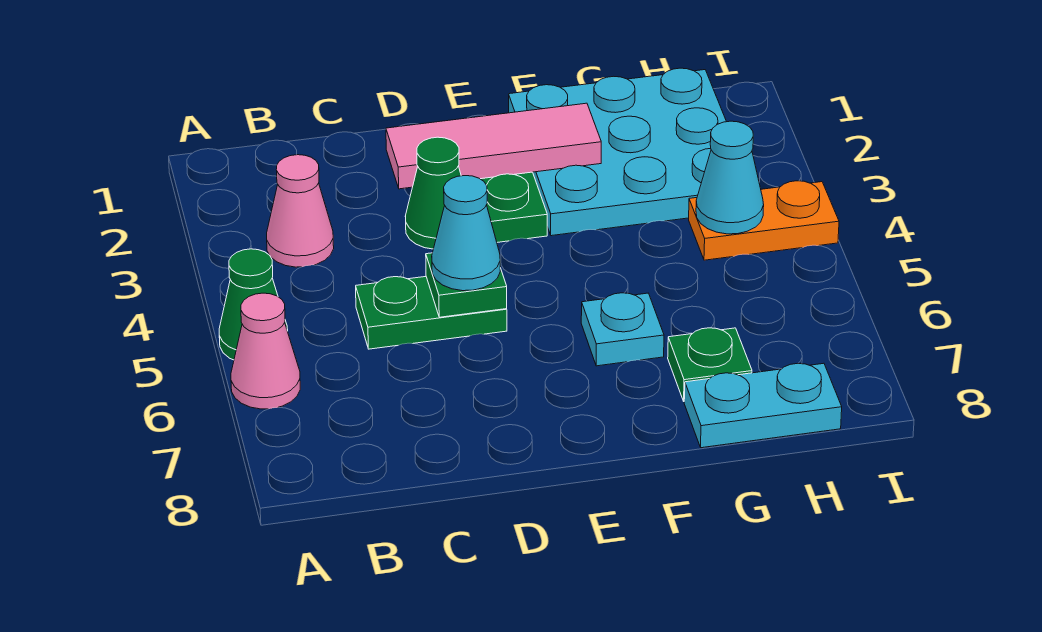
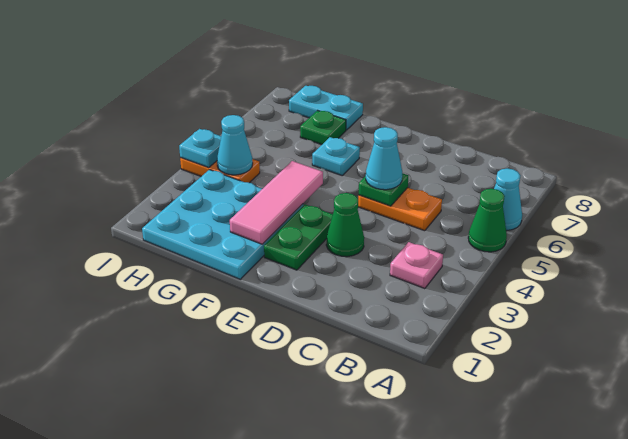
pink cone A6 level 1 -> cyan cone A6 level 1
pink cone B3 level 1 -> pink plate B3 level 1
green plate C5:D5 level 1 -> orange plate C5:D5 level 1
pink tile D2:F2 level 2 -> pink tile F2:F4 level 2
none -> cyan plate I4 level 2

